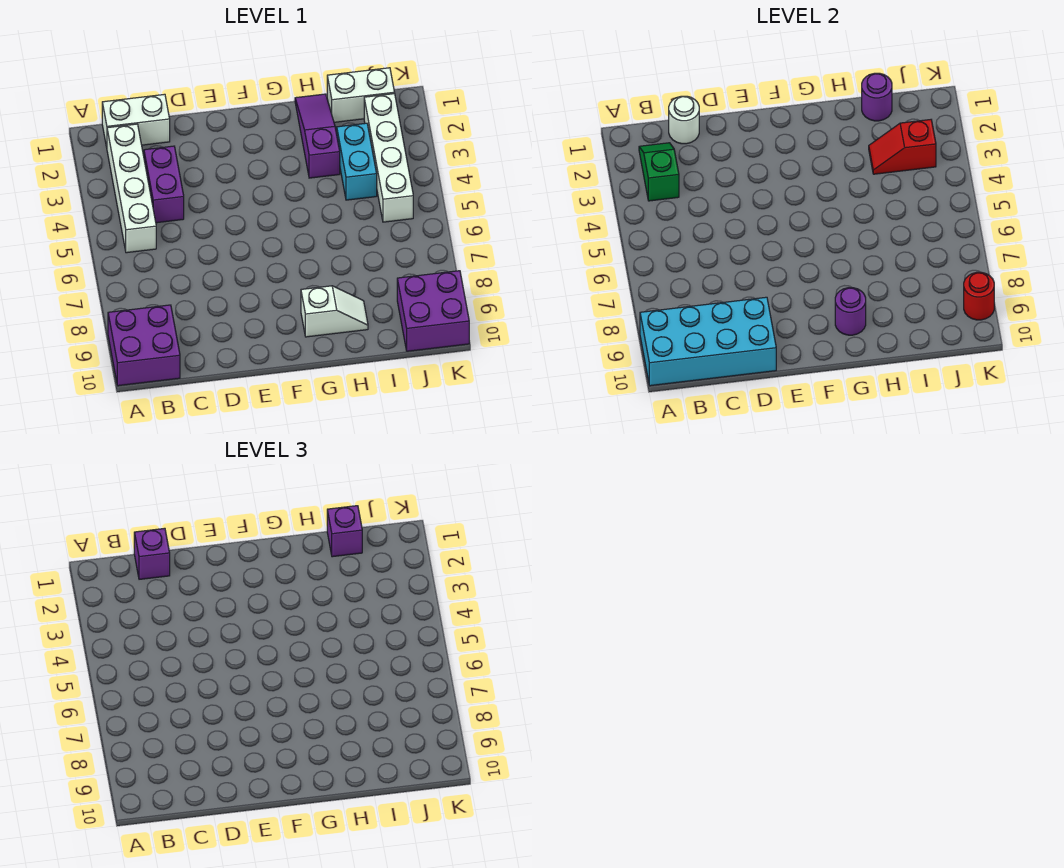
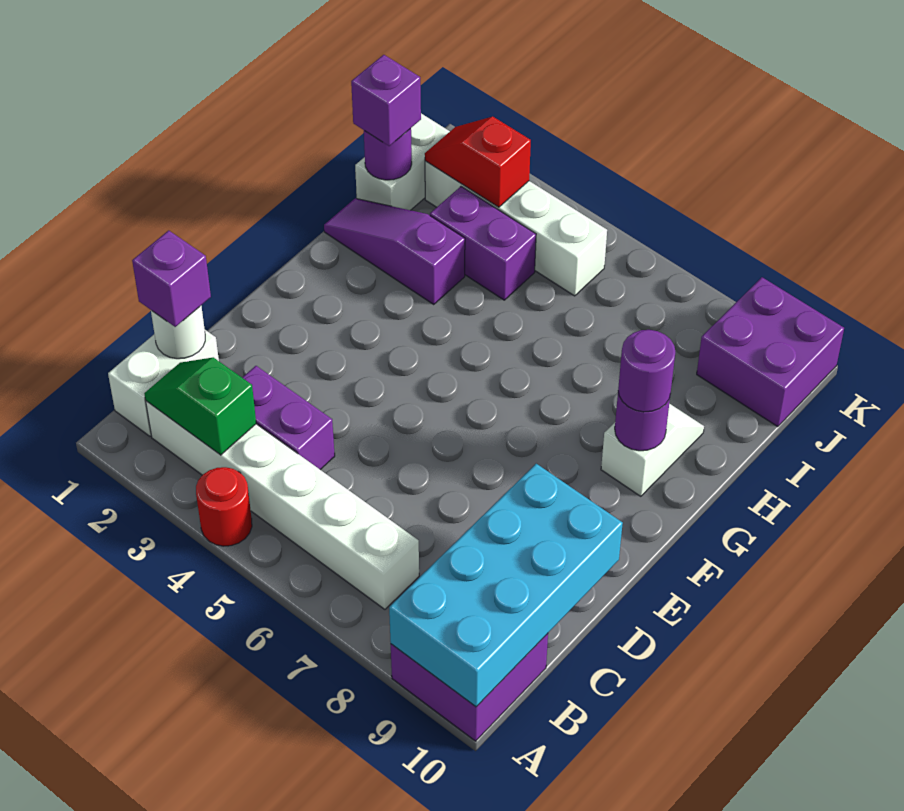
white brick B2:B5 level 1 -> white brick B2:B7 level 1
none -> purple round brick G9 level 3
cyan brick I3:I4 level 1 -> purple brick I3:I4 level 1
red slope I3:J3 level 2 top J -> red slope J2:J3 level 2 top 3
red round brick K9 level 2 -> red round brick A4 level 1

